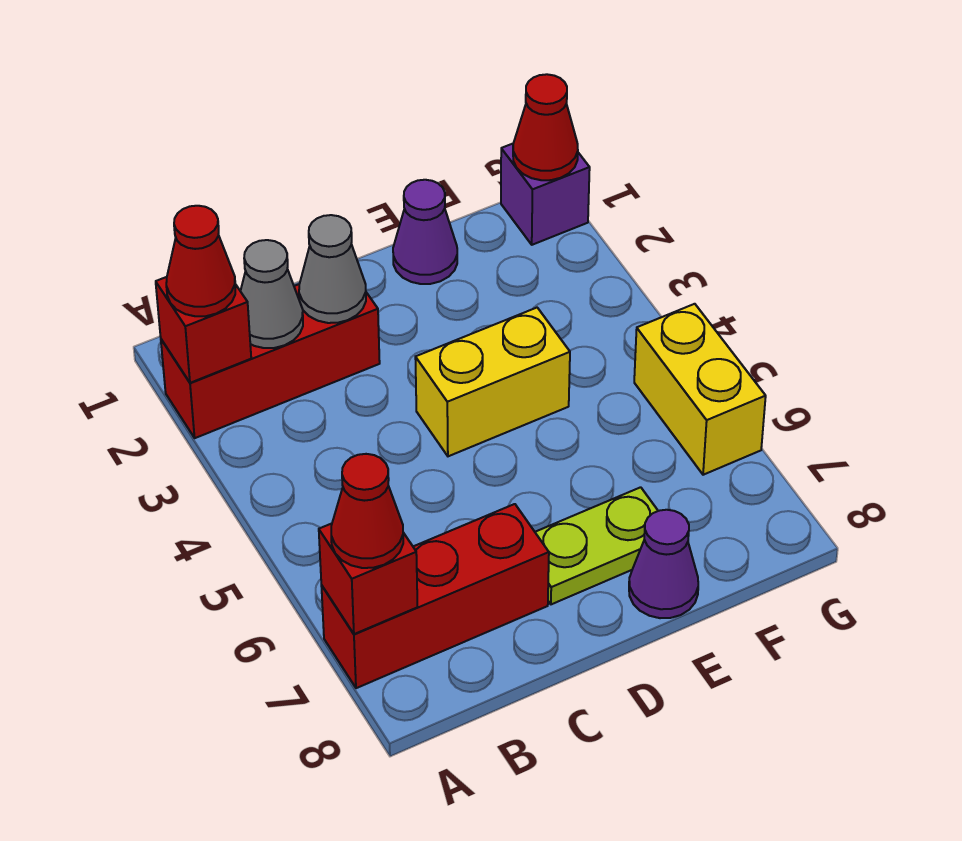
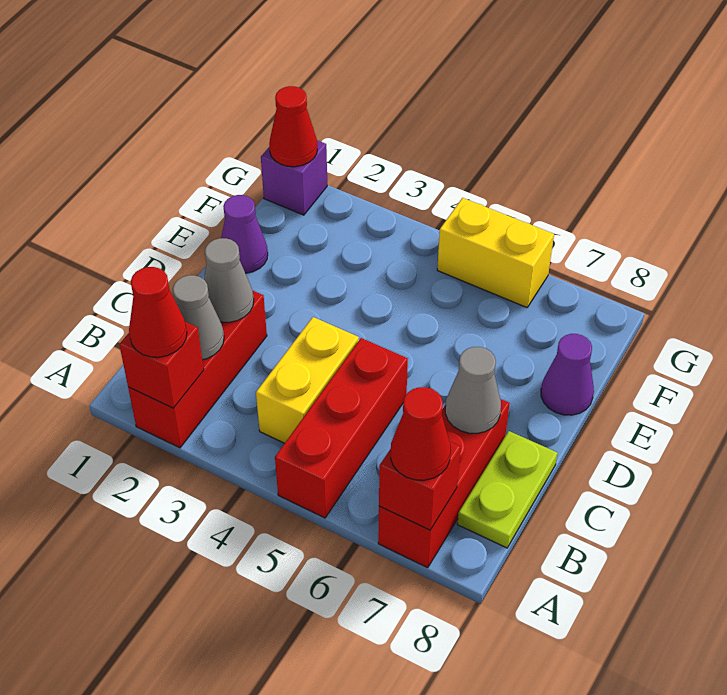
none -> red brick A5:C5 level 1
none -> grey cone C7 level 2
yellow brick D4:E4 level 1 -> yellow brick B4:C4 level 1
lime plate D7:E7 level 1 -> lime plate B8:C8 level 1

